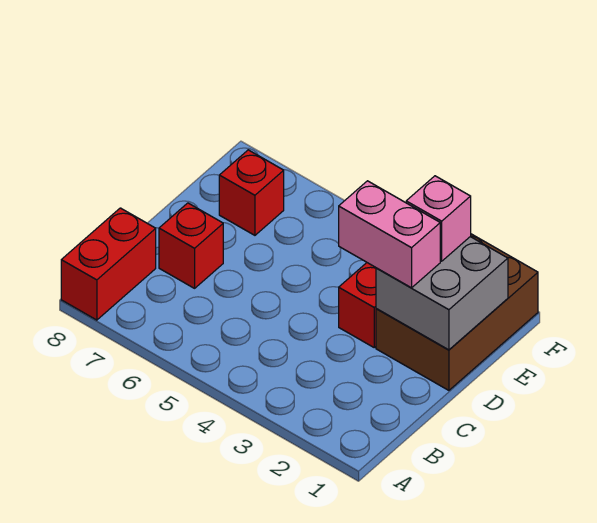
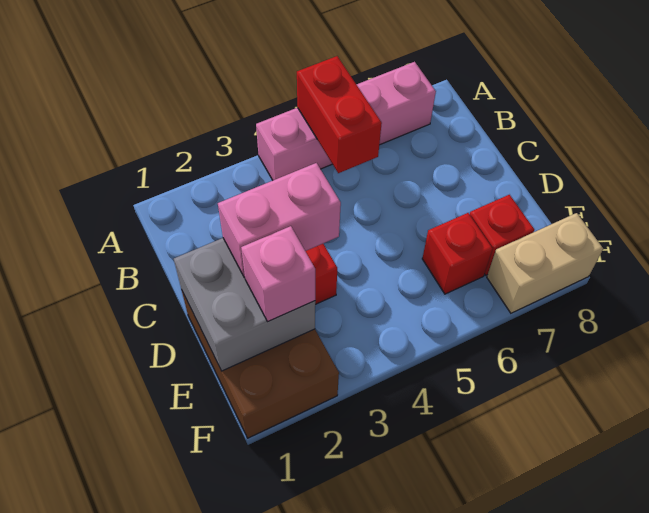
none -> pink brick A4:A7 level 1
red brick A8:B8 level 1 -> red brick A5:B5 level 2
red brick C7 level 1 -> red brick E6 level 1
none -> tan brick F7:F8 level 1

